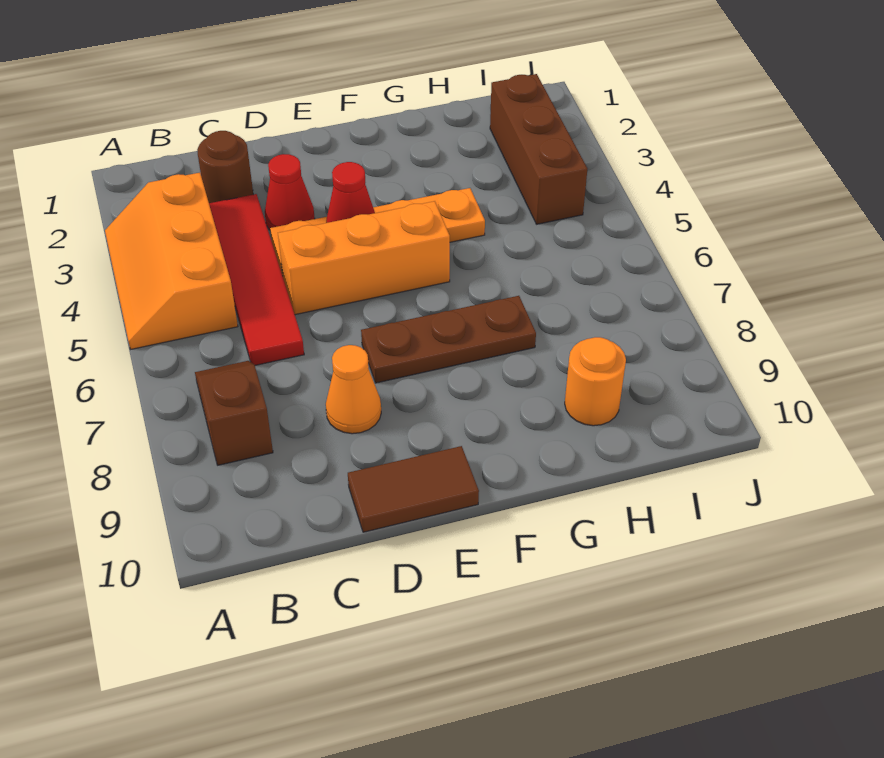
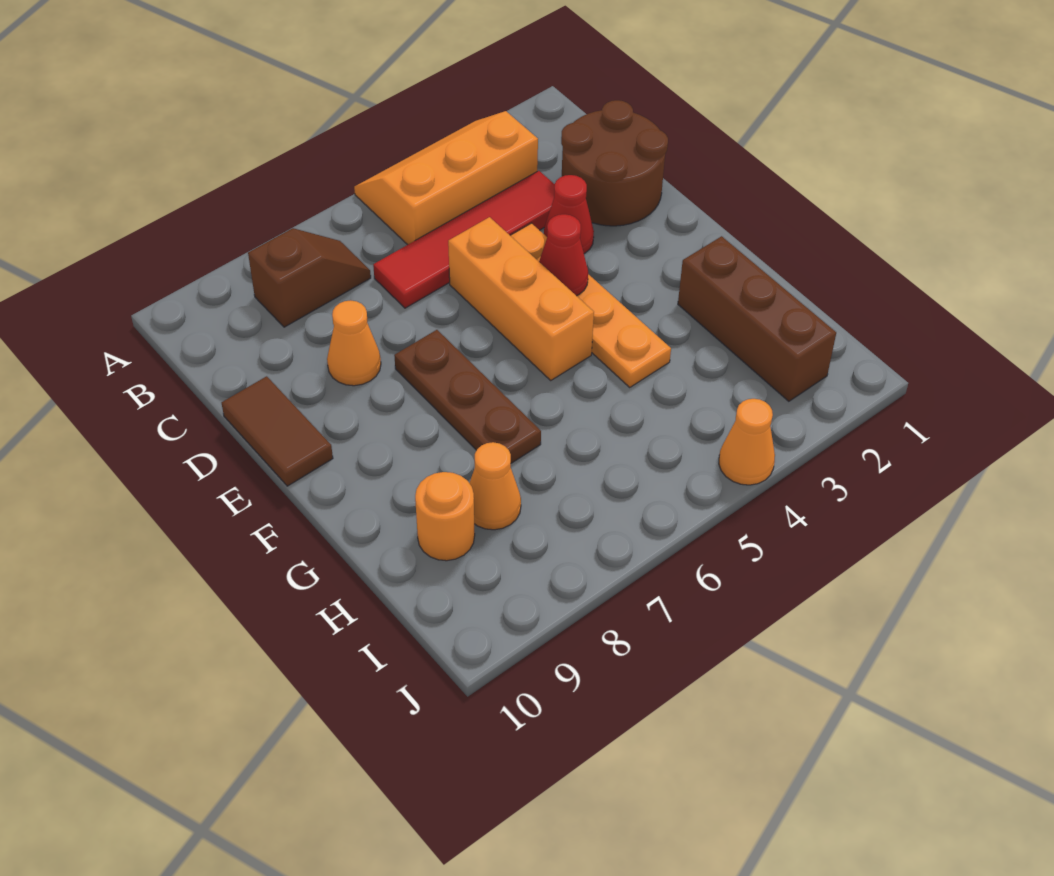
brown round brick C2 level 1 -> brown round brick C1:D2 level 1
none -> orange cone H8 level 1
brown brick I2:I4 level 1 -> brown brick G2:I2 level 1
none -> orange cone J4 level 1

